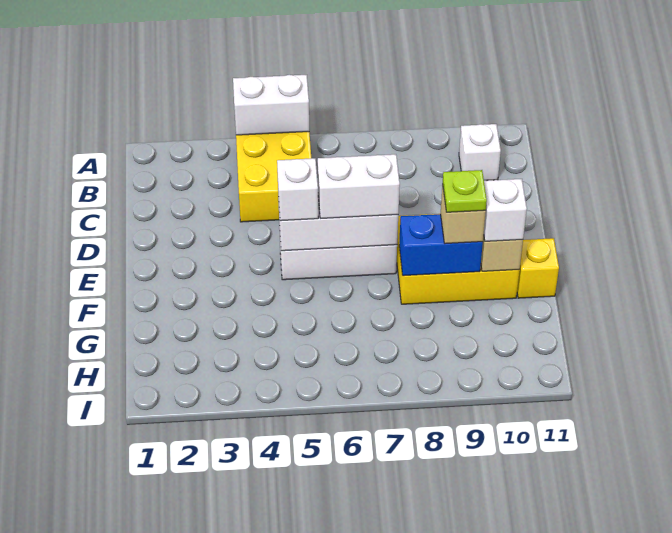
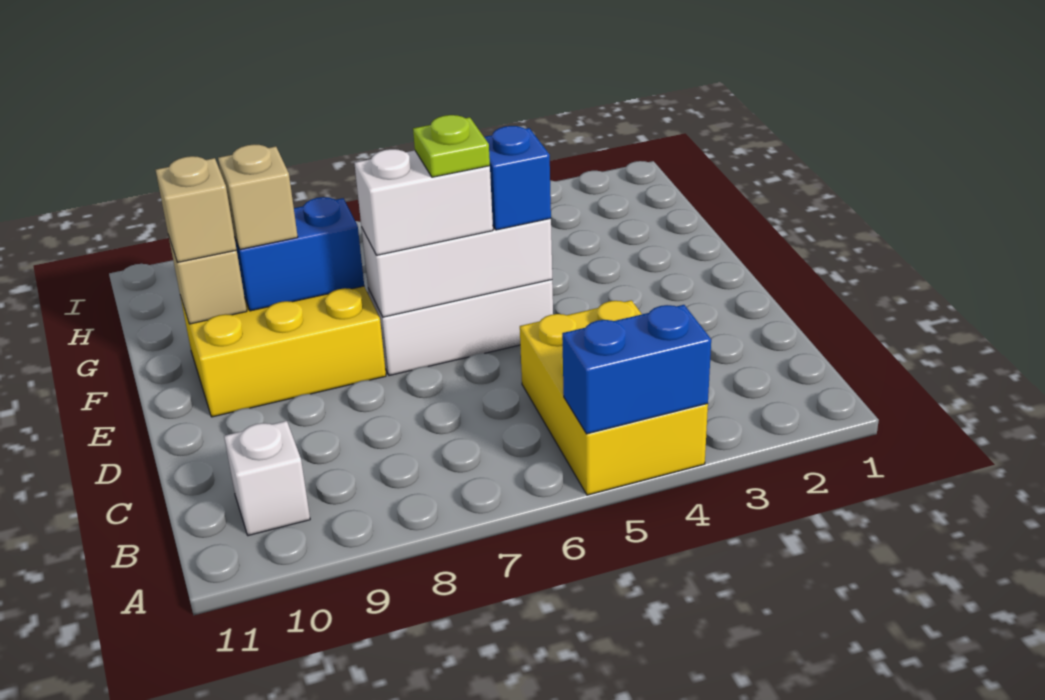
white brick A4:A5 level 2 -> blue brick A4:A5 level 2
white brick E5 level 3 -> blue brick E5 level 3
lime plate F9 level 4 -> lime plate E6 level 4
white brick F10 level 3 -> tan brick F10 level 3
yellow brick F11 level 1 -> none

